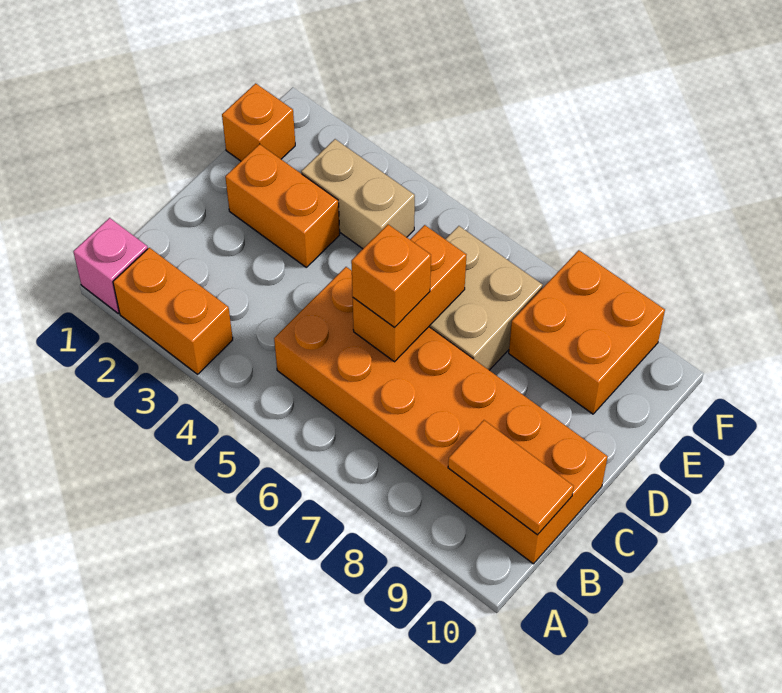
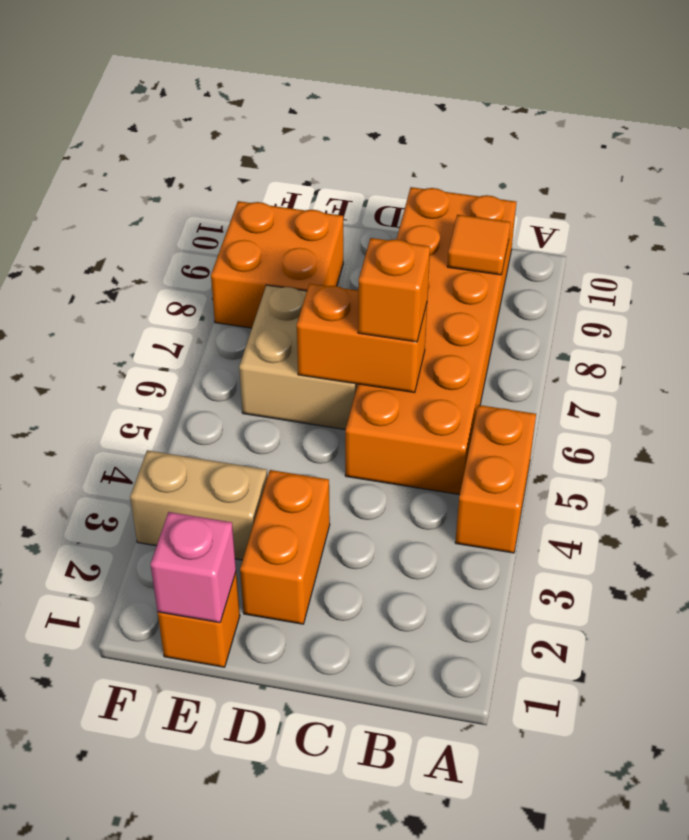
pink brick A1 level 1 -> pink brick E1 level 2
orange brick A2:A3 level 1 -> orange brick A4:A5 level 1
orange tile B9:B10 level 2 -> orange tile B9 level 2
tan brick E3:E4 level 1 -> tan brick E3:F3 level 1

